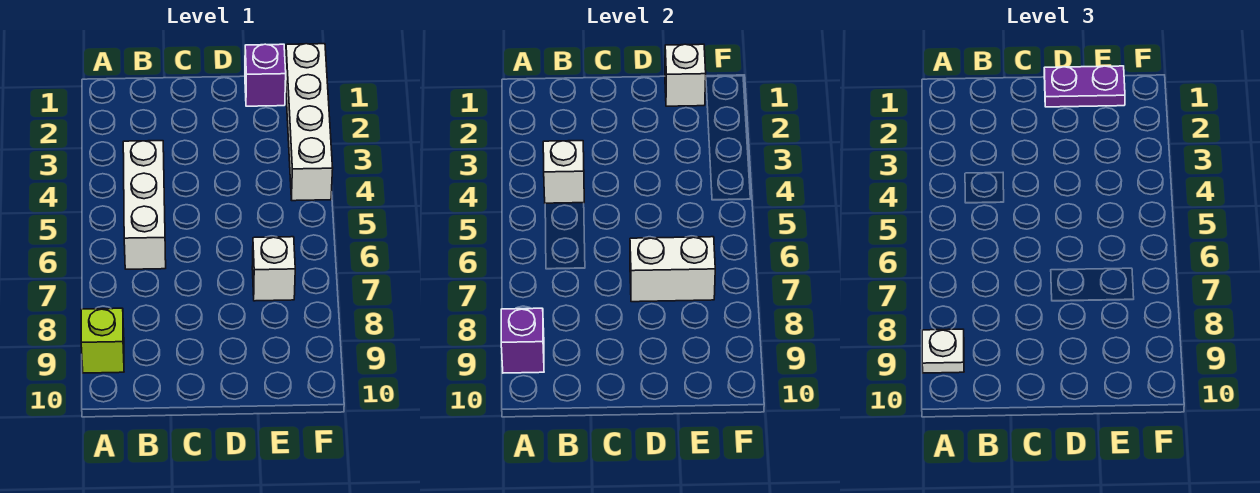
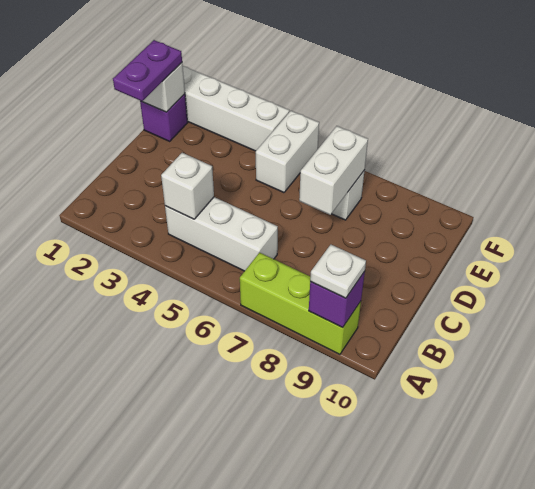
lime brick A9 level 1 -> lime brick A7:A9 level 1
none -> white brick E5:F5 level 1

